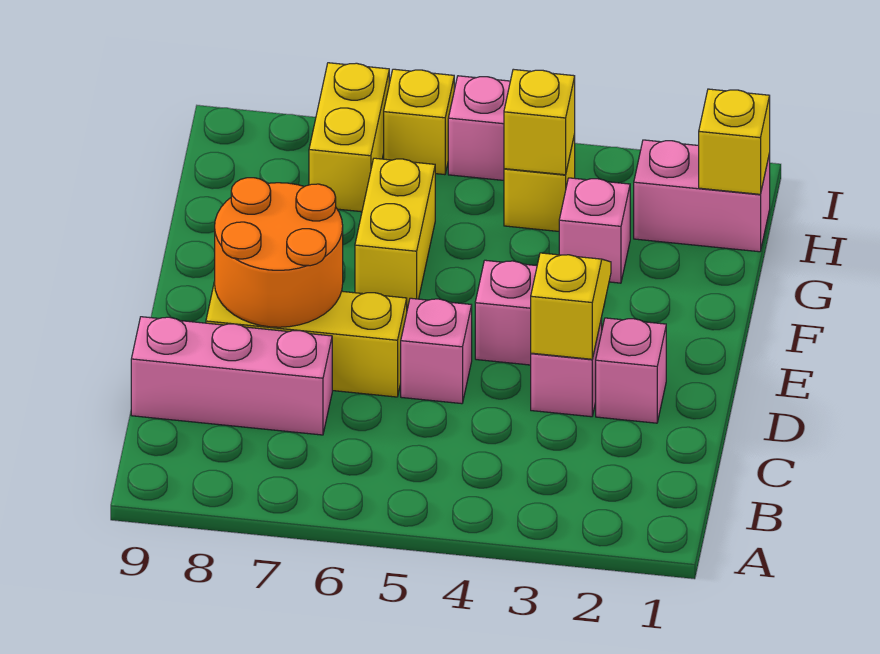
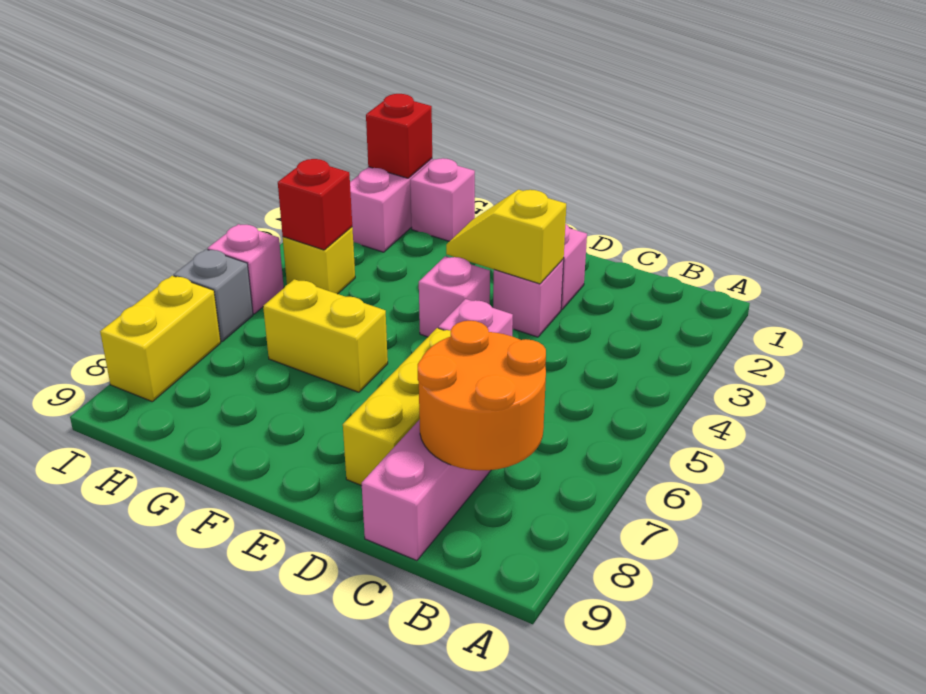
orange round brick D7:E8 level 2 -> orange round brick B7:C8 level 2
pink brick G3 level 1 -> pink brick G1 level 1
yellow brick H1 level 2 -> red brick H1 level 2
yellow brick H4 level 2 -> red brick H4 level 2
yellow brick H7:I7 level 1 -> yellow brick I7:I8 level 1
yellow brick I6 level 1 -> grey brick I6 level 1

